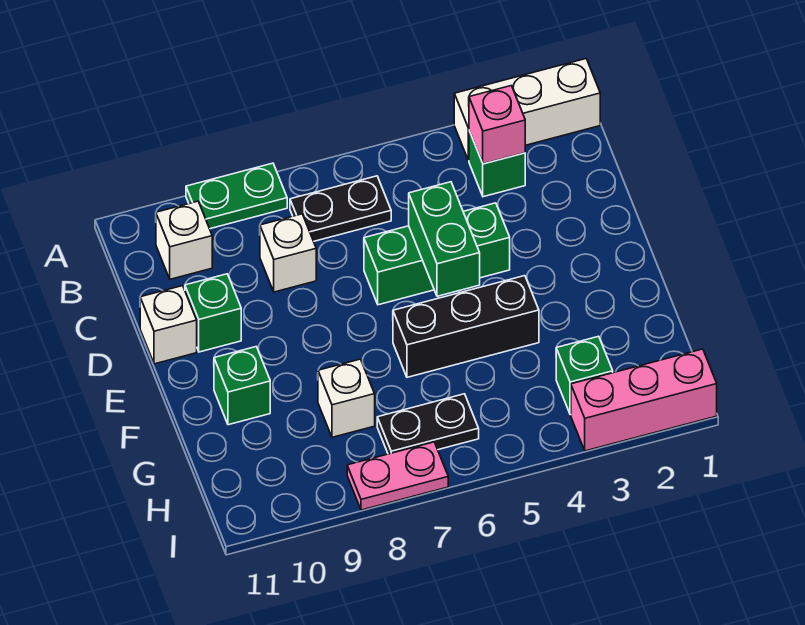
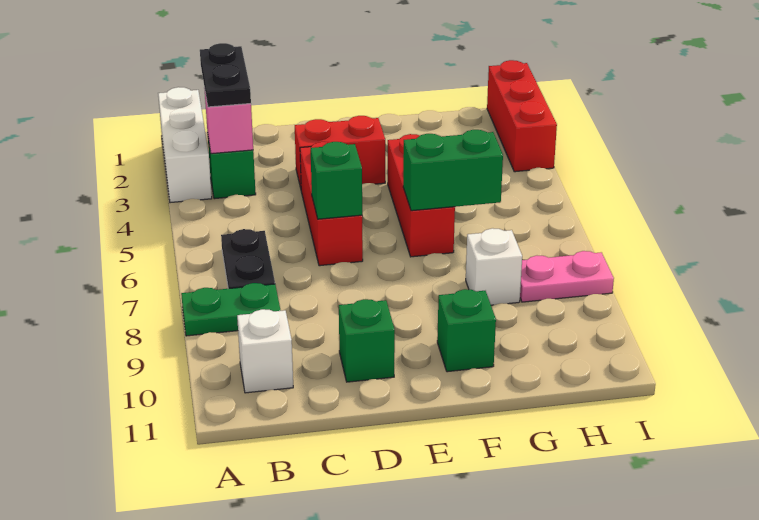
green plate A8:A9 level 1 -> green plate A8:B8 level 1
white brick C8 level 1 -> none
none -> red brick D3:E3 level 1
green brick D4:D6 level 1 -> red brick D4:D6 level 1
green brick D5:E5 level 2 -> green brick F6:G6 level 2
white brick D11 level 1 -> none
black brick F4:F6 level 1 -> red brick F4:F6 level 1
green brick H3 level 1 -> green brick D6 level 2
black plate H6:H7 level 1 -> black plate B2:B3 level 3
pink brick I1:I3 level 1 -> red brick I1:I3 level 1
pink plate I7:I8 level 1 -> pink plate H8:I8 level 1

